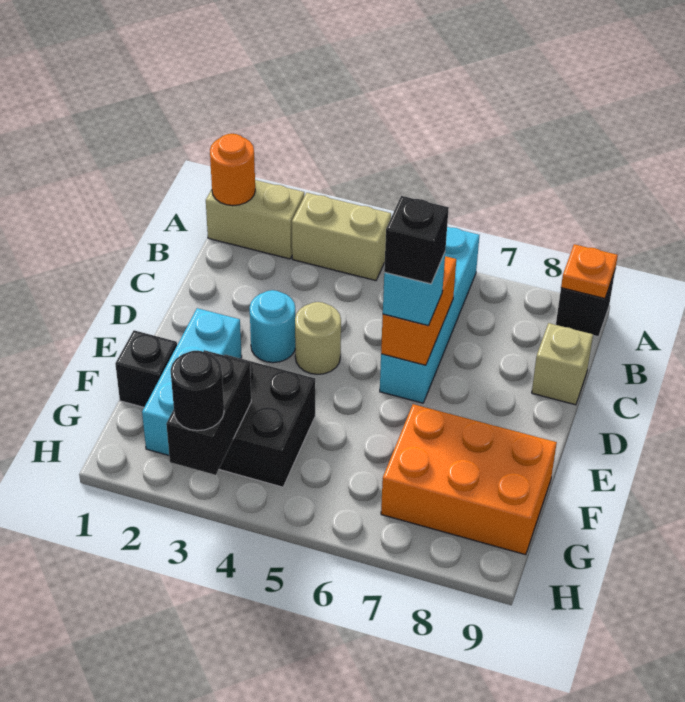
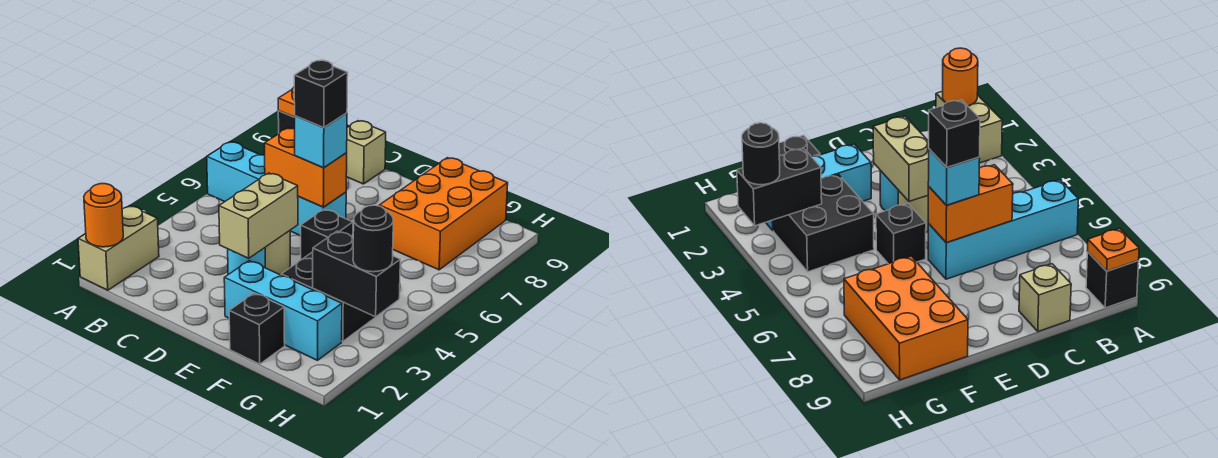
tan brick A3:A4 level 1 -> tan brick D3:D4 level 2
none -> black brick E5 level 1

